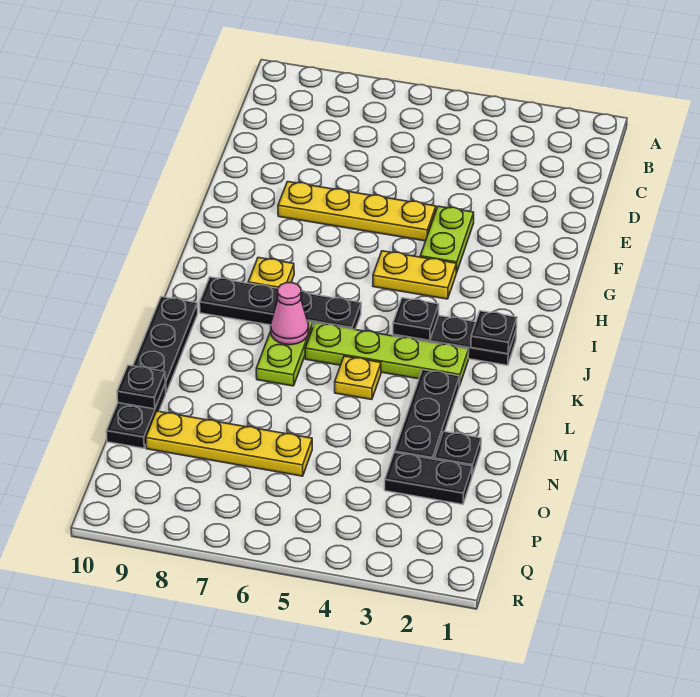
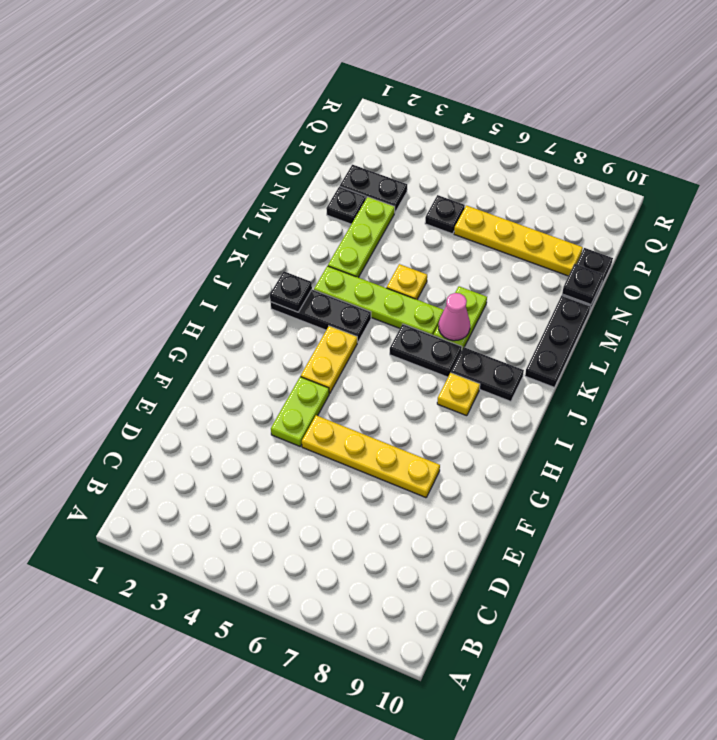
yellow plate H4:H5 level 1 -> yellow plate H4:I4 level 1
black plate J4 level 2 -> black plate O5 level 1
black plate L3:N3 level 1 -> lime plate L3:N3 level 1

